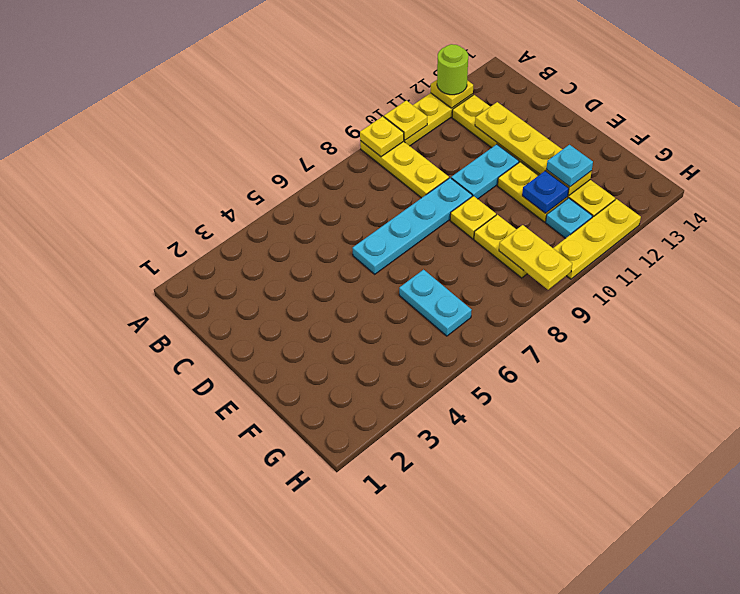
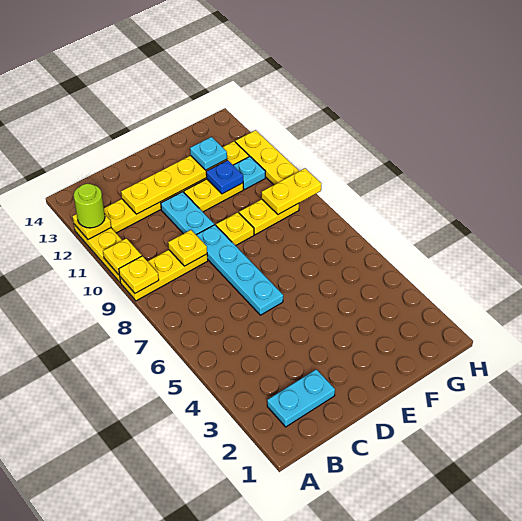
none -> yellow plate C9 level 2
cyan plate F6:G6 level 1 -> cyan plate B2:C2 level 1

